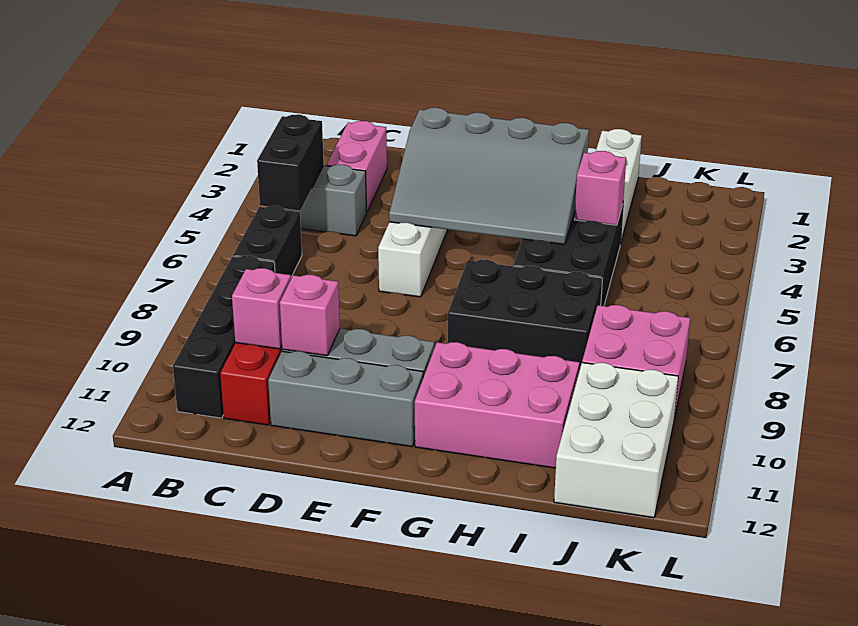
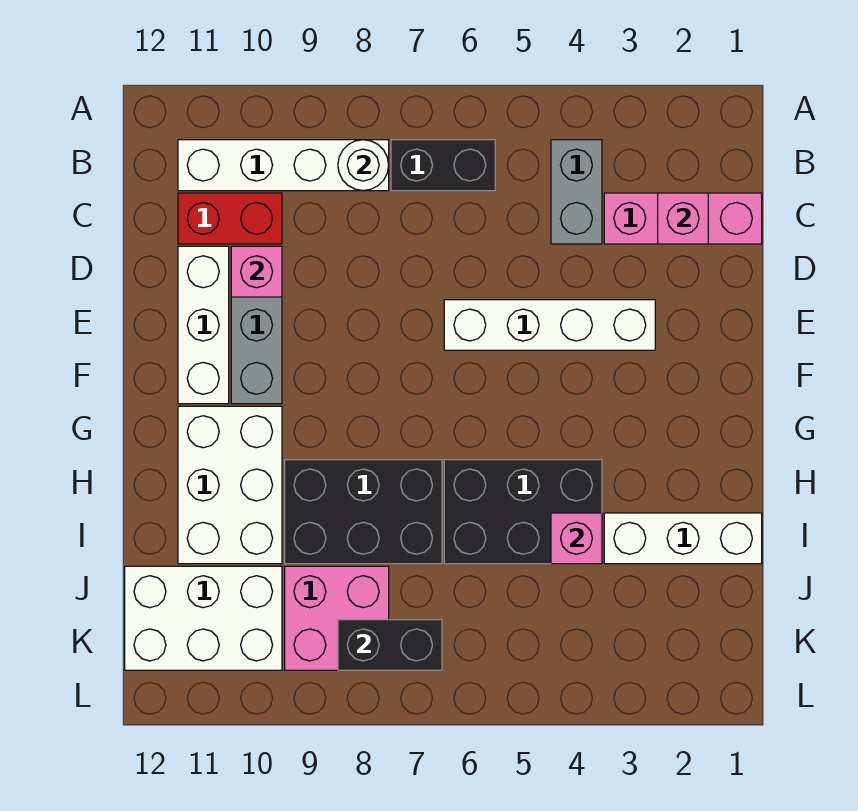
black brick B4:B5 level 2 -> black brick K7:K8 level 2
black brick B8:B11 level 1 -> white brick B8:B11 level 1
none -> white round brick B8 level 2
pink brick C2:C3 level 1 -> pink brick C1:C3 level 1
pink brick C10 level 2 -> pink brick C2 level 2
grey brick D11:F11 level 1 -> white brick D11:F11 level 1
grey slope E3:H5 level 2 top 3 -> none
black brick G7:I8 level 1 -> black brick H7:I9 level 1
pink brick G10:I11 level 1 -> white brick G10:I11 level 1

